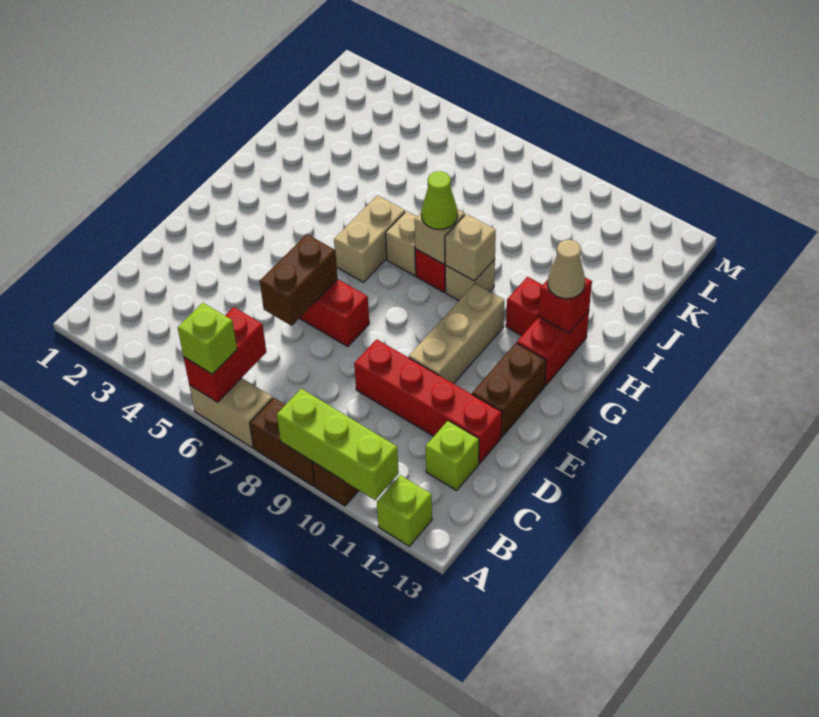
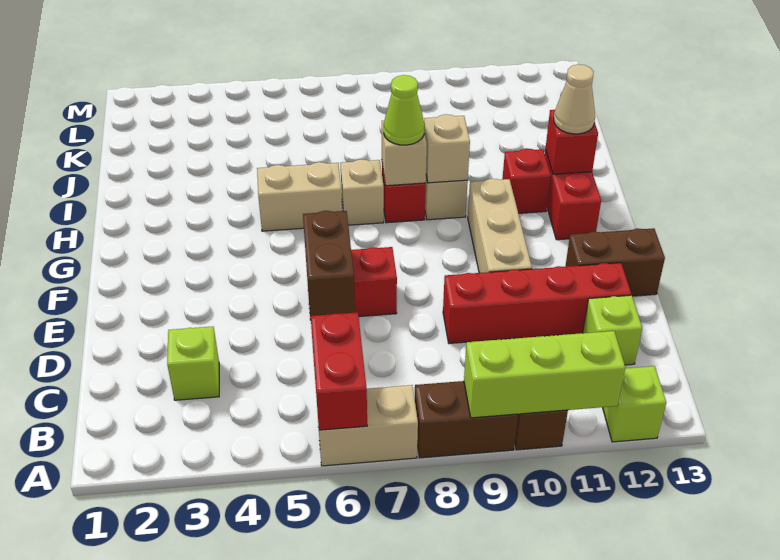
lime brick A6 level 3 -> lime brick C3 level 1
brown brick E12:F12 level 1 -> brown brick E12:E13 level 1
tan brick G6:H6 level 1 -> tan brick H5:H6 level 1

